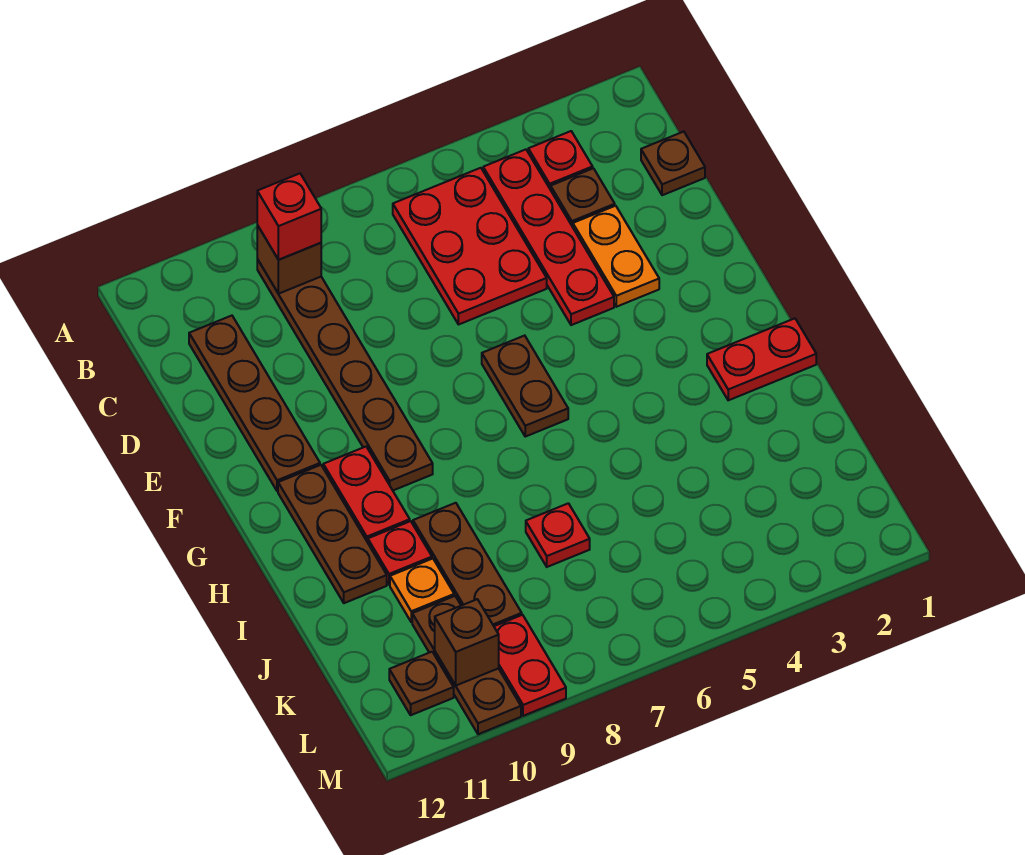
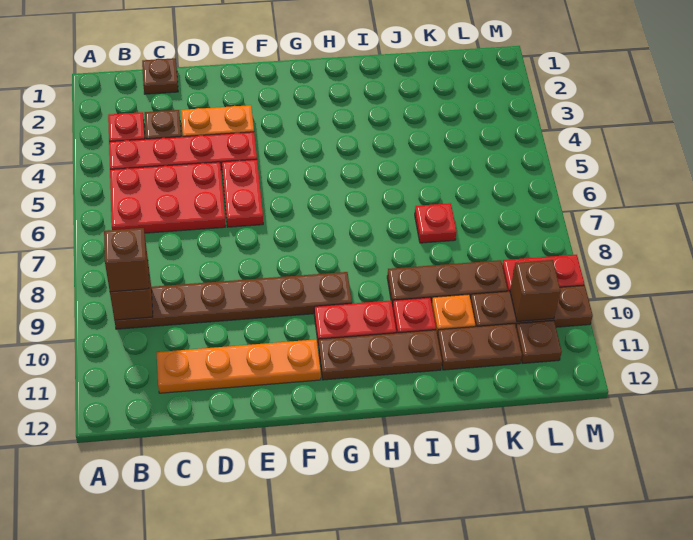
red brick B9 level 3 -> brown brick B9 level 3
brown plate C11:F11 level 1 -> orange plate C11:F11 level 1
brown plate F6:G6 level 1 -> brown plate J11:K11 level 1
red plate H1:H2 level 1 -> red plate E5:E6 level 1

